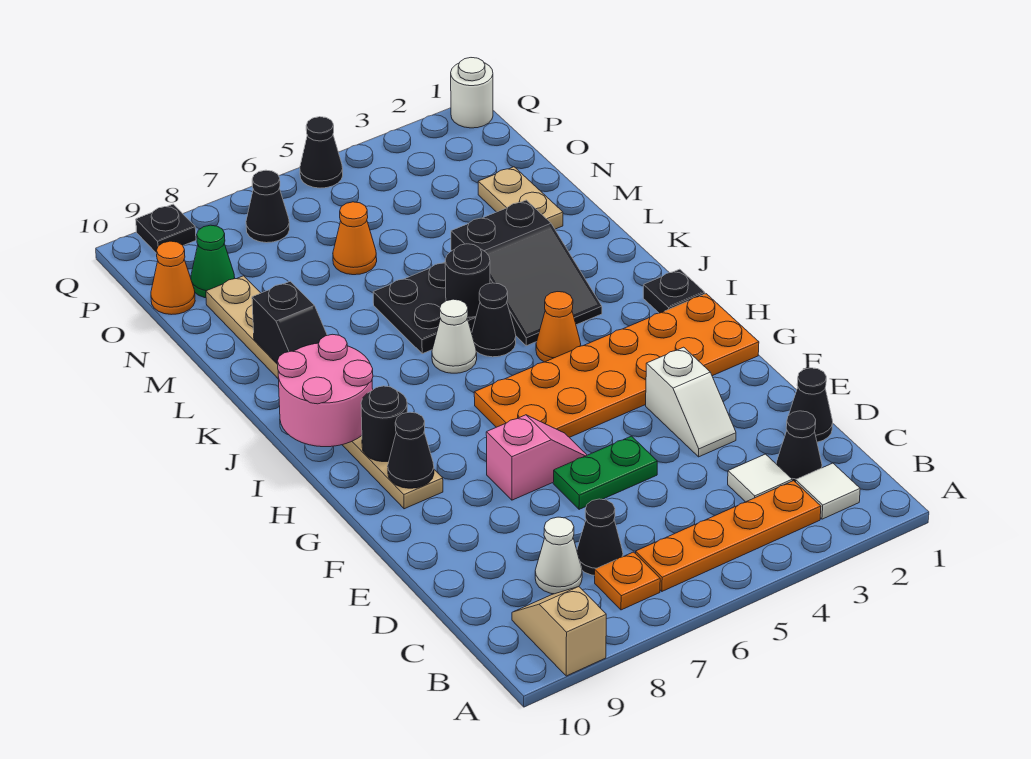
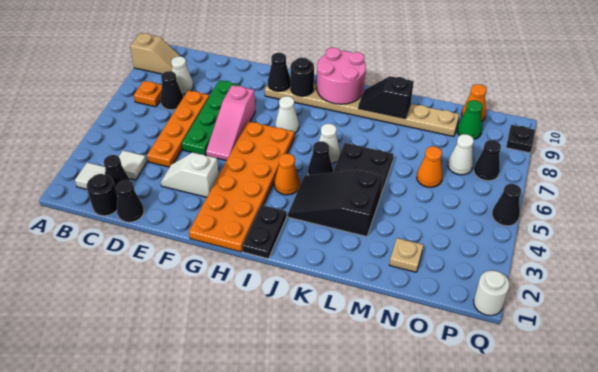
orange plate B3:B6 level 1 -> orange plate D4:D7 level 1
green plate E5:E6 level 1 -> green plate E5:E8 level 1
pink slope F6:F7 level 1 top 7 -> pink slope F5:F7 level 1 top 7
none -> white cone H7 level 1
black plate I1 level 1 -> black plate I1:I2 level 1
black round brick K5 level 2 -> black round brick C1 level 1
tan plate M2:N2 level 1 -> tan plate N2 level 1
none -> white cone O7 level 1

